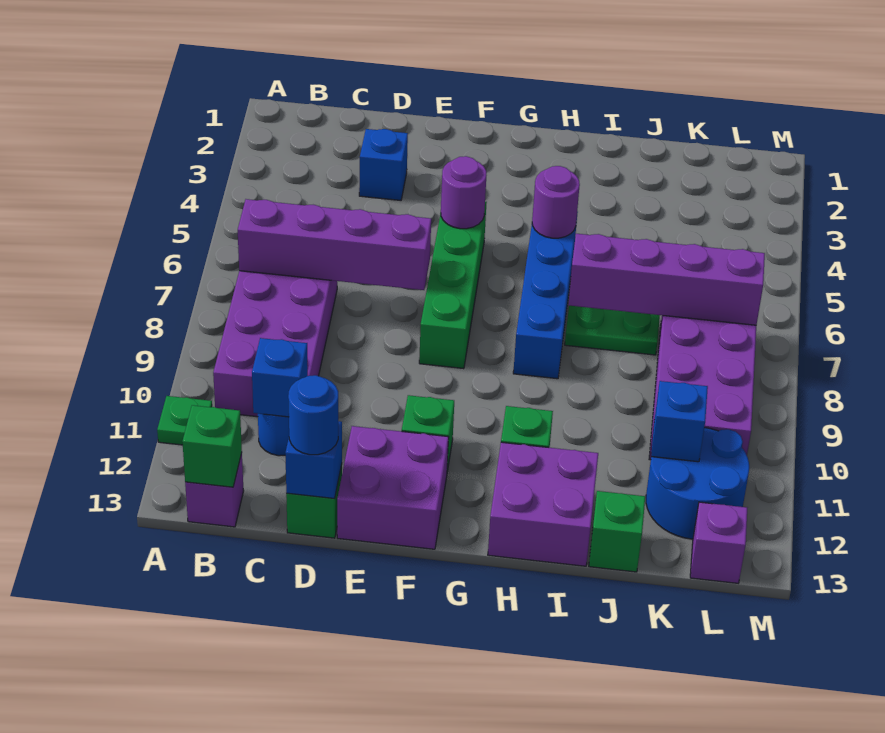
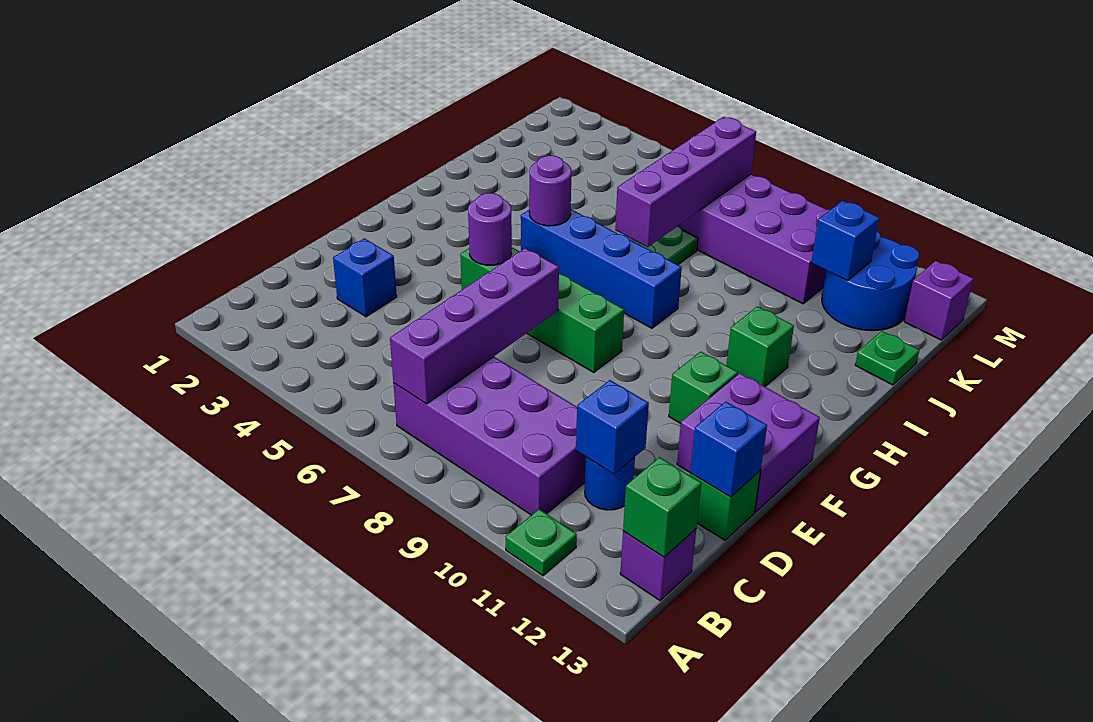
blue round brick D13 level 3 -> none
purple brick H12:I13 level 1 -> none
green brick J13 level 1 -> green plate J13 level 1

